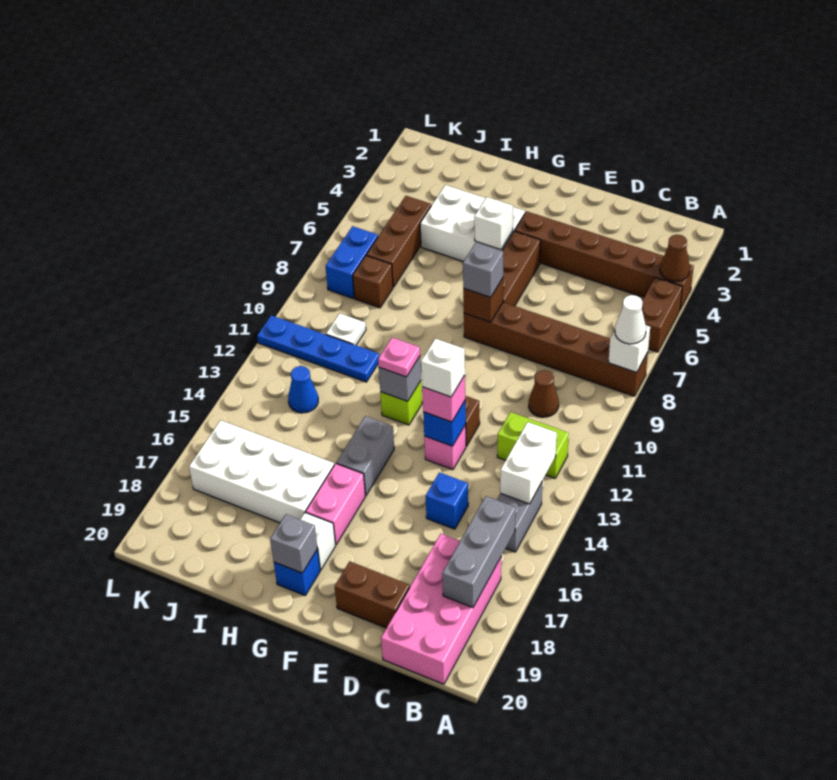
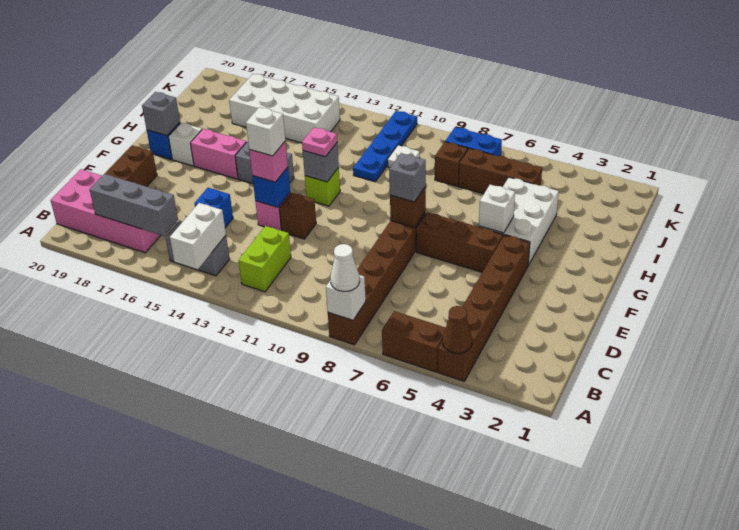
white brick B13:B14 level 2 -> white brick A14:B14 level 2
brown cone C10 level 1 -> none
white brick H16:K17 level 1 -> white brick J14:K17 level 1
blue cone J13 level 1 -> none

